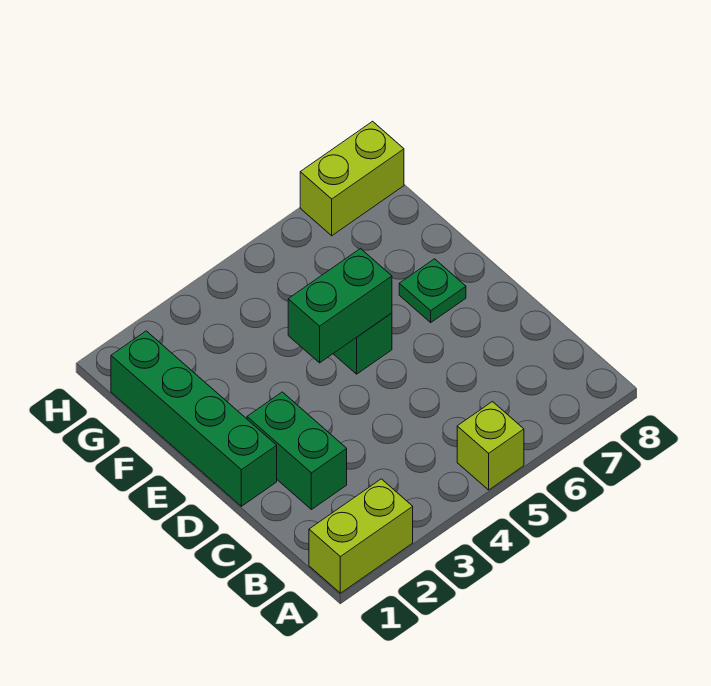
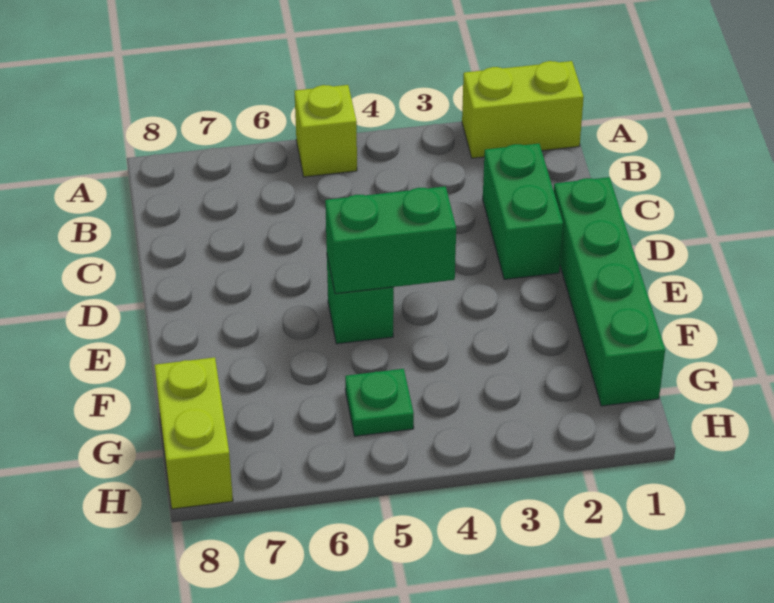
green plate E7 level 1 -> green plate G5 level 1
lime brick H7:H8 level 1 -> lime brick G8:H8 level 1

